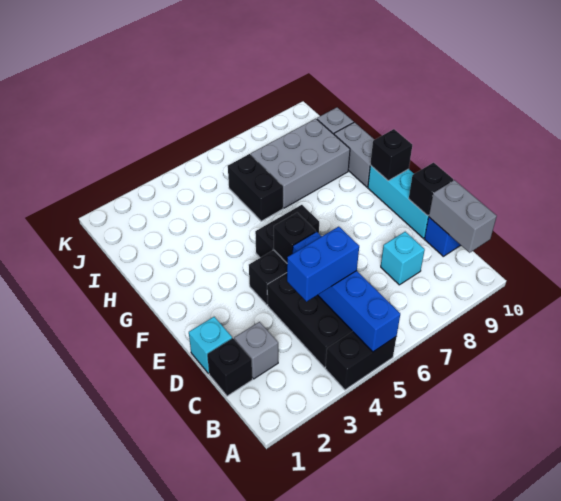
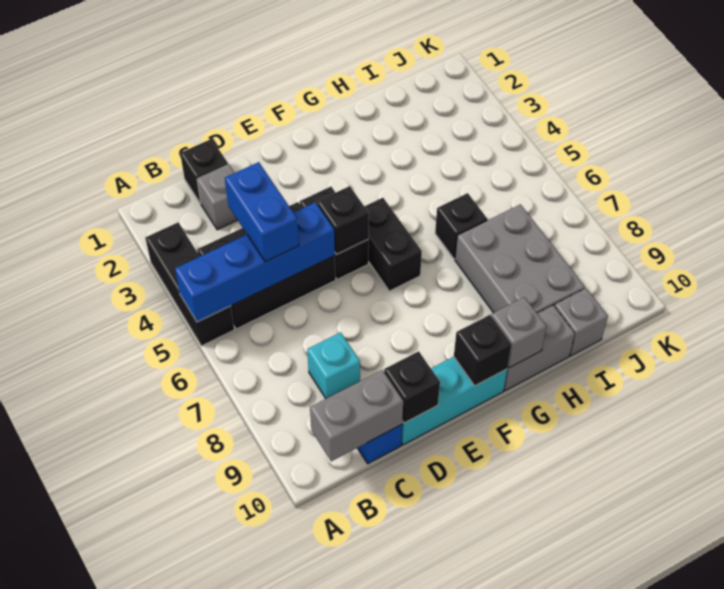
black brick A4:A5 level 1 -> black brick A3:A5 level 1
cyan brick D1 level 1 -> none
none -> grey brick G10 level 2
black brick H6:I6 level 1 -> black brick H6 level 1

